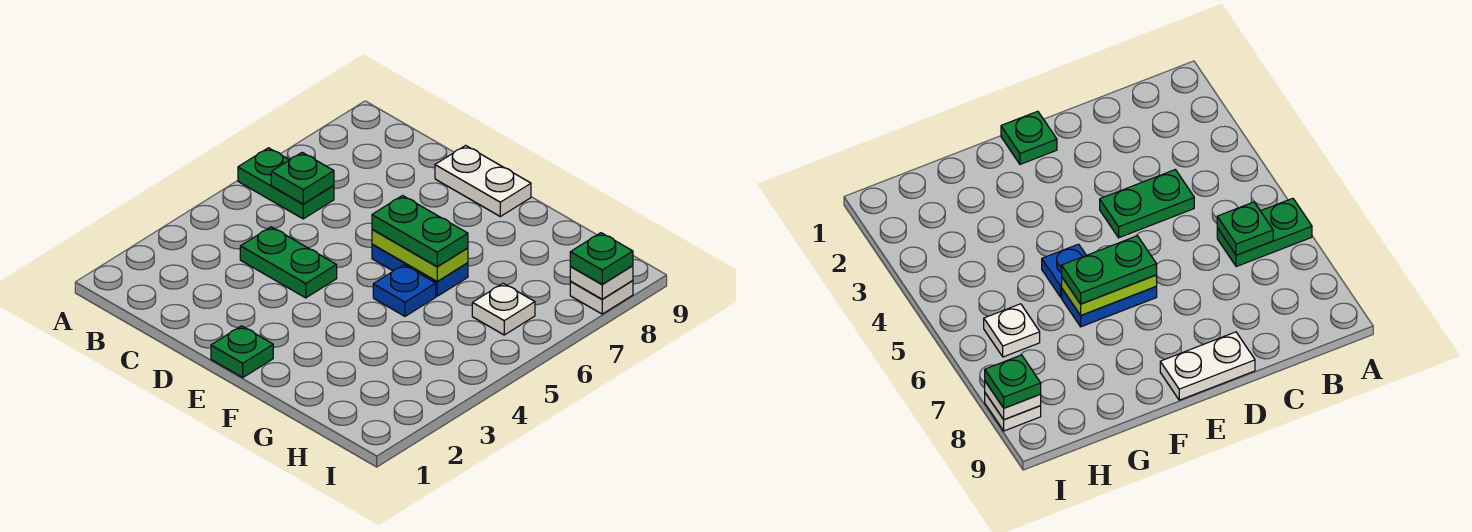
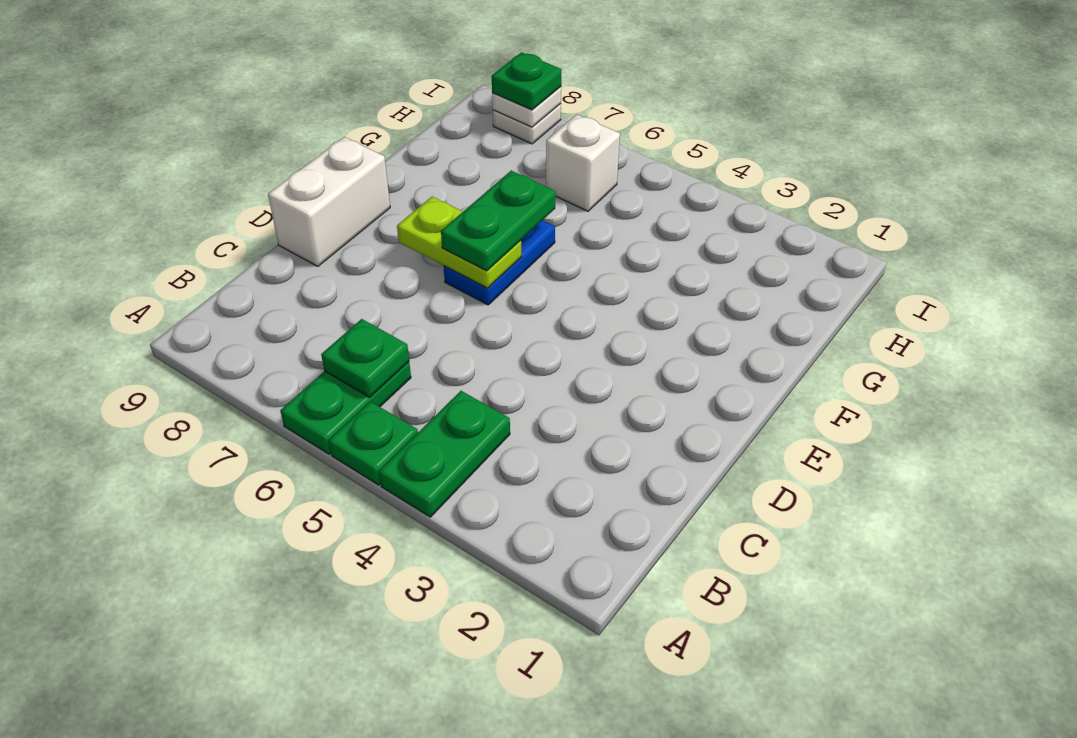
green plate C4:D4 level 1 -> green plate A4:B4 level 1
white plate D9:E9 level 1 -> white brick D9:E9 level 1
green plate E1 level 1 -> green plate A5 level 1
lime plate E6:F6 level 2 -> lime plate E6:E7 level 2
blue plate F5 level 1 -> none
white plate H6 level 1 -> white brick H6 level 1

